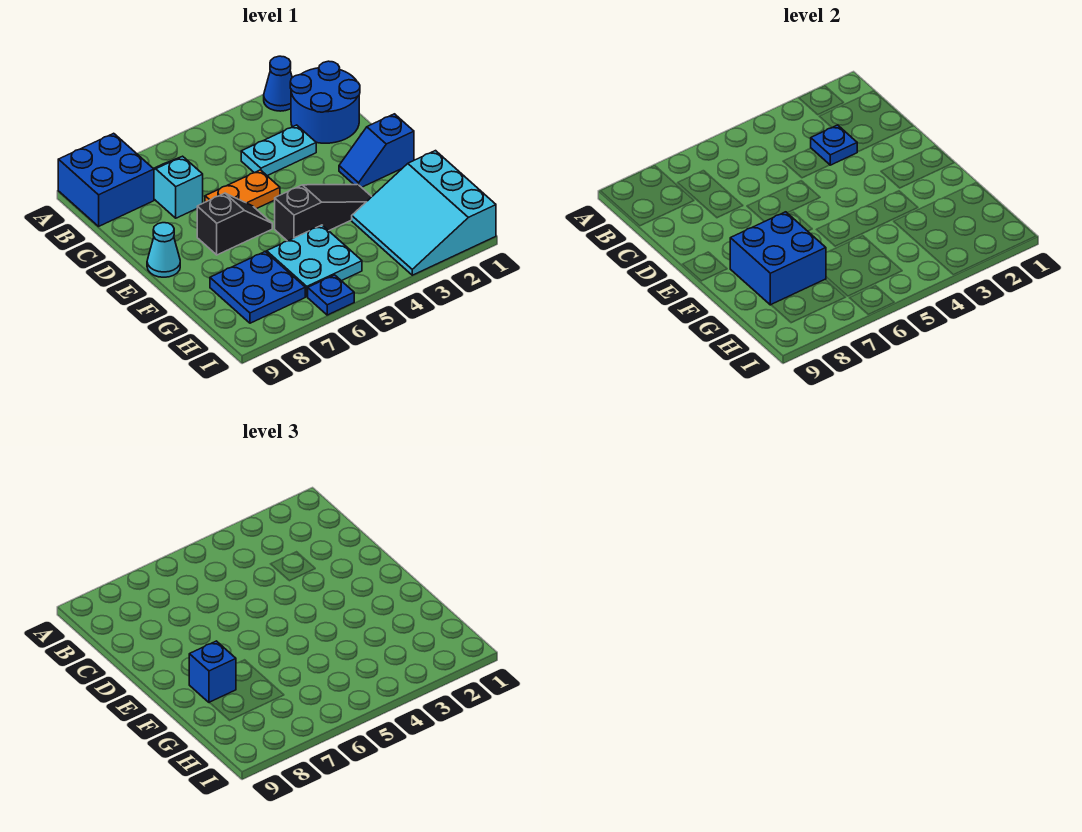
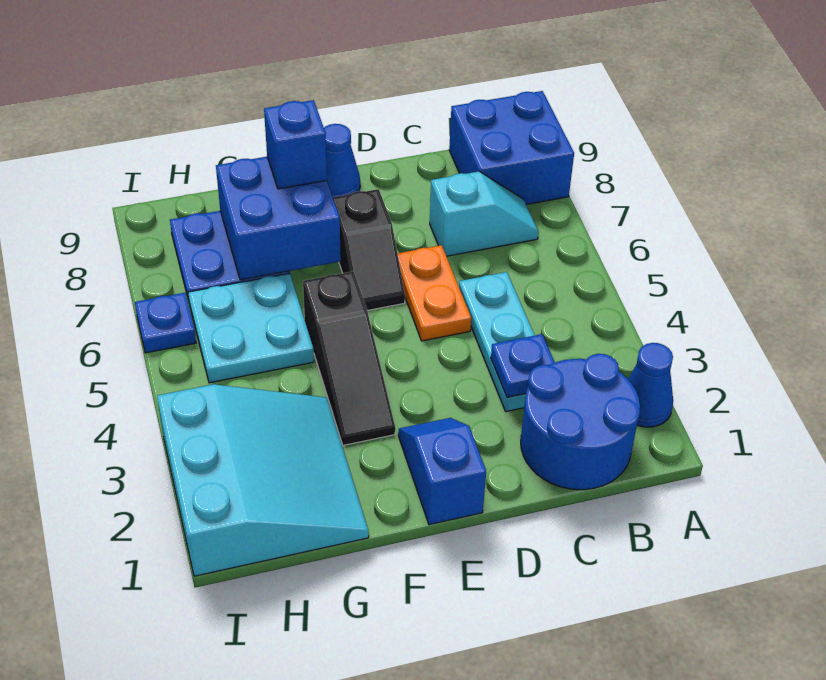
cyan plate C3:C4 level 1 -> cyan plate C3:C5 level 1
cyan cone E9 level 1 -> blue cone E9 level 1
cyan slope G1:I3 level 1 top 1 -> cyan slope G1:I3 level 1 top I

